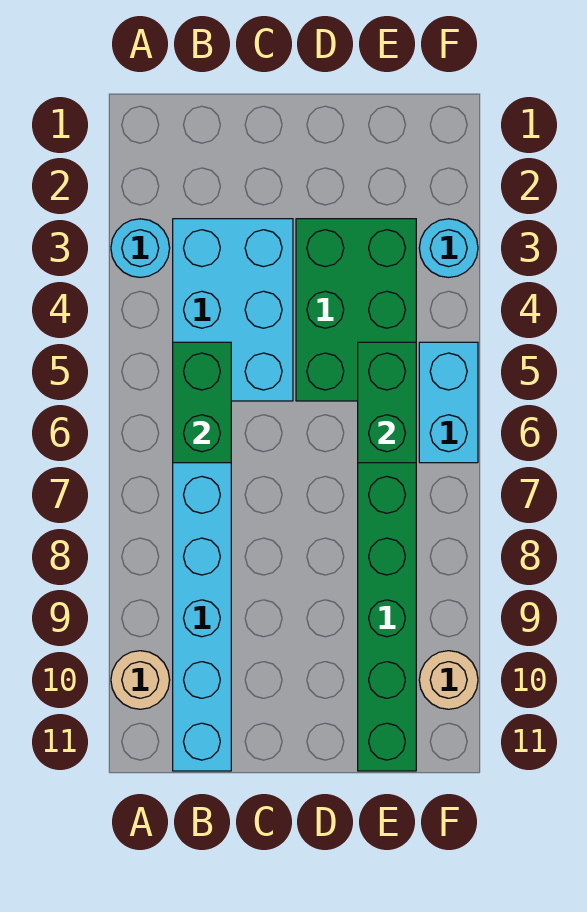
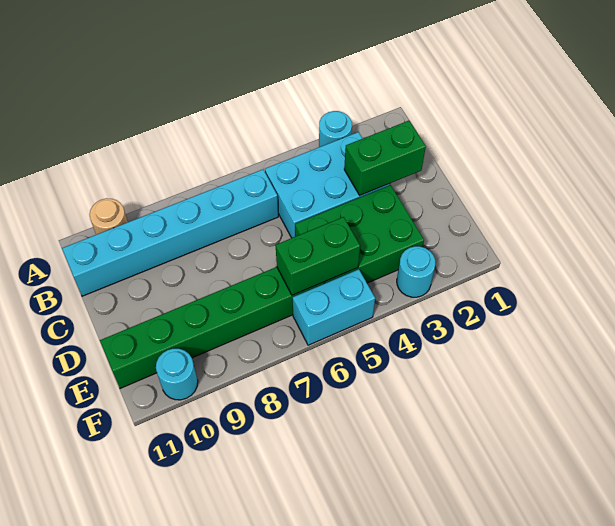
green brick B5:B6 level 2 -> green brick C2:C3 level 2
tan round brick F10 level 1 -> cyan round brick F10 level 1

